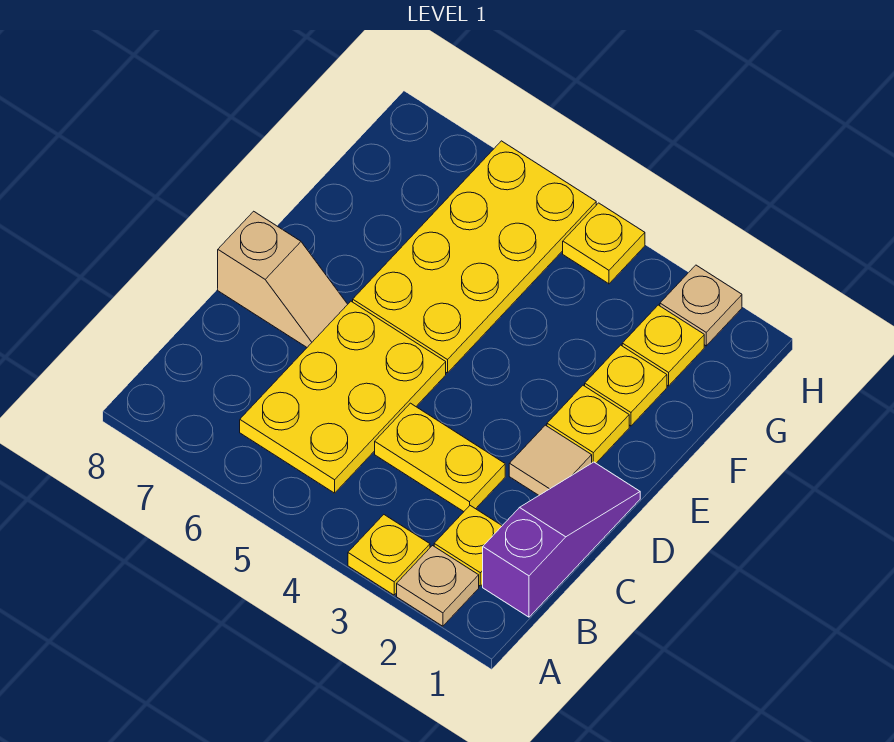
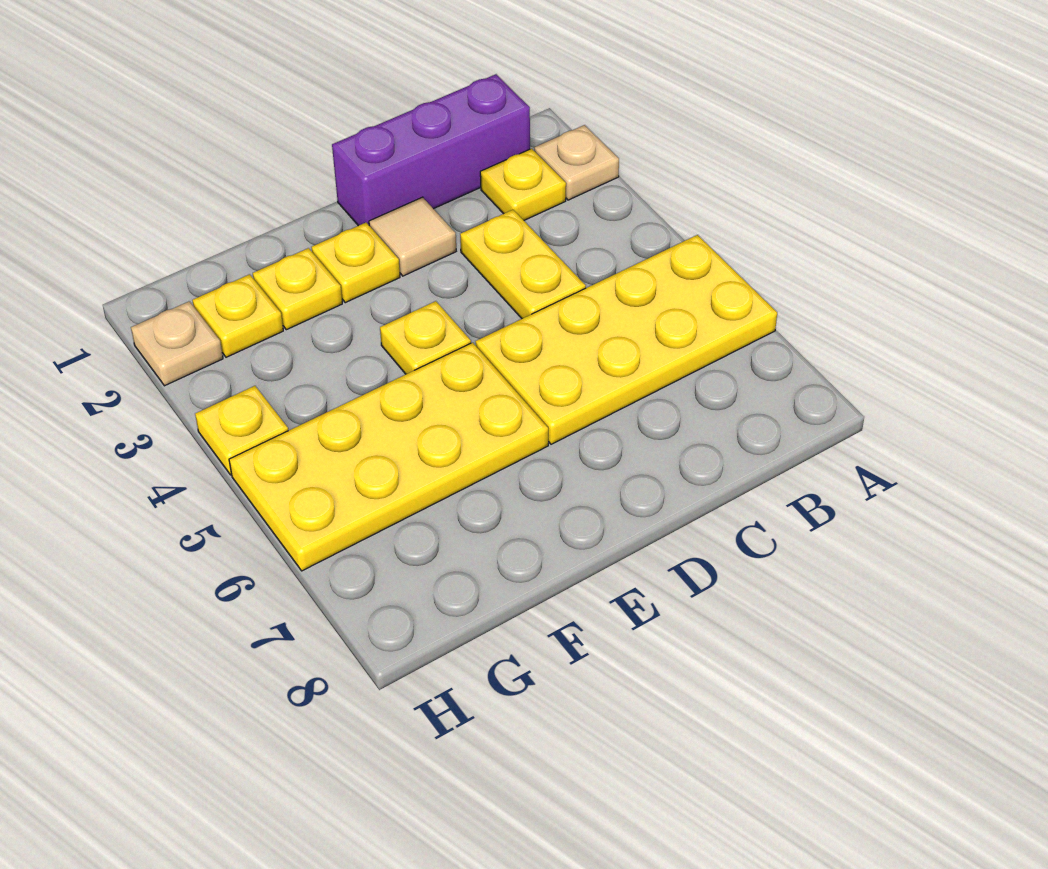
yellow plate A3 level 1 -> yellow plate E4 level 1
purple slope B1:D1 level 1 top B -> purple brick B1:D1 level 1
yellow plate B5:D6 level 1 -> yellow plate A5:D6 level 1
tan slope D7:D8 level 1 top 8 -> none

